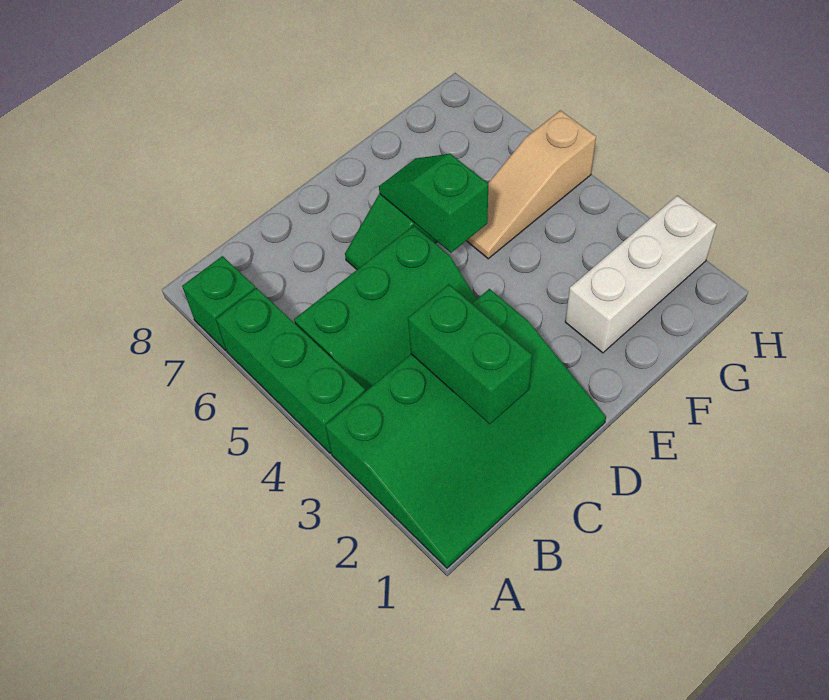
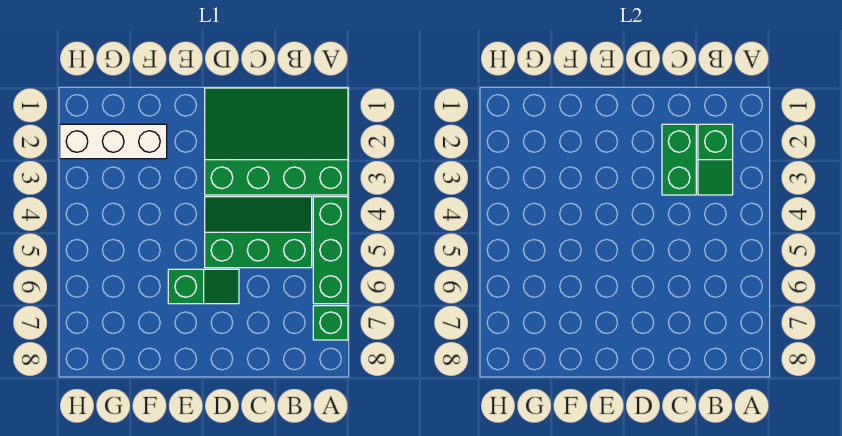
green slope E5:E6 level 2 top 5 -> green slope B2:B3 level 2 top 2
tan slope F5:H5 level 1 top H -> none

